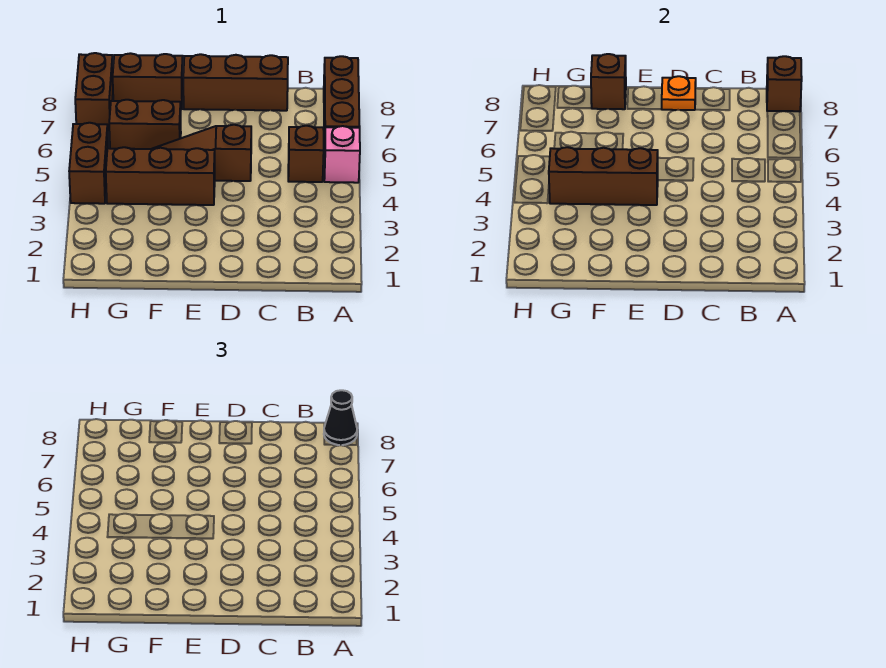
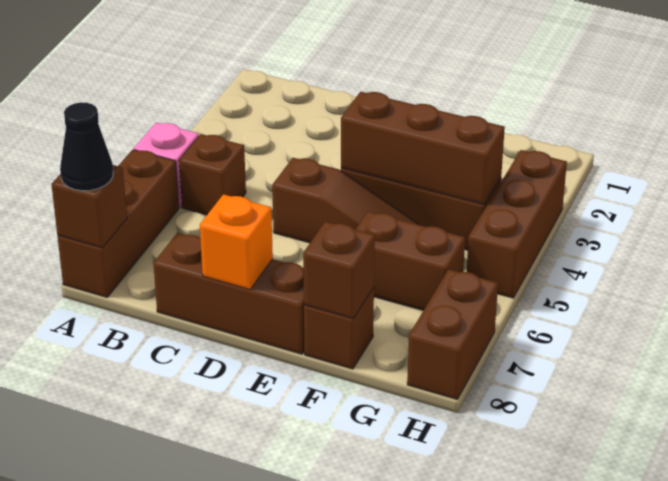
orange plate D8 level 2 -> orange brick D8 level 2
brown brick F8:G8 level 1 -> brown brick F8 level 1
brown brick H4:H5 level 1 -> brown brick H3:H5 level 1

